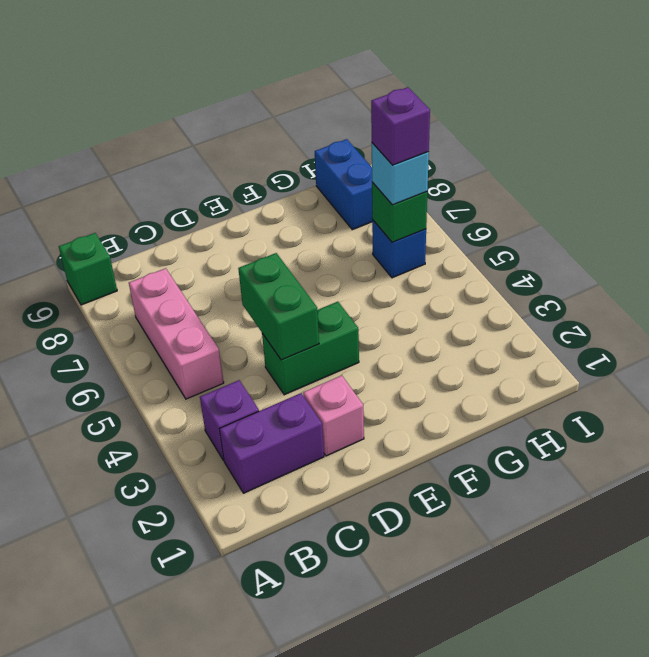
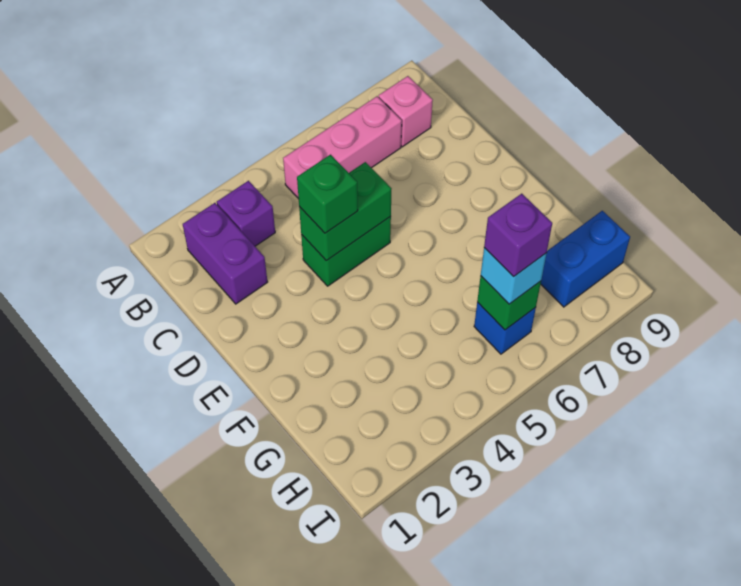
green brick A9 level 1 -> green brick D4 level 3
pink brick D2 level 1 -> pink brick B8 level 1
green brick D4:E4 level 1 -> green brick D4:D5 level 1

